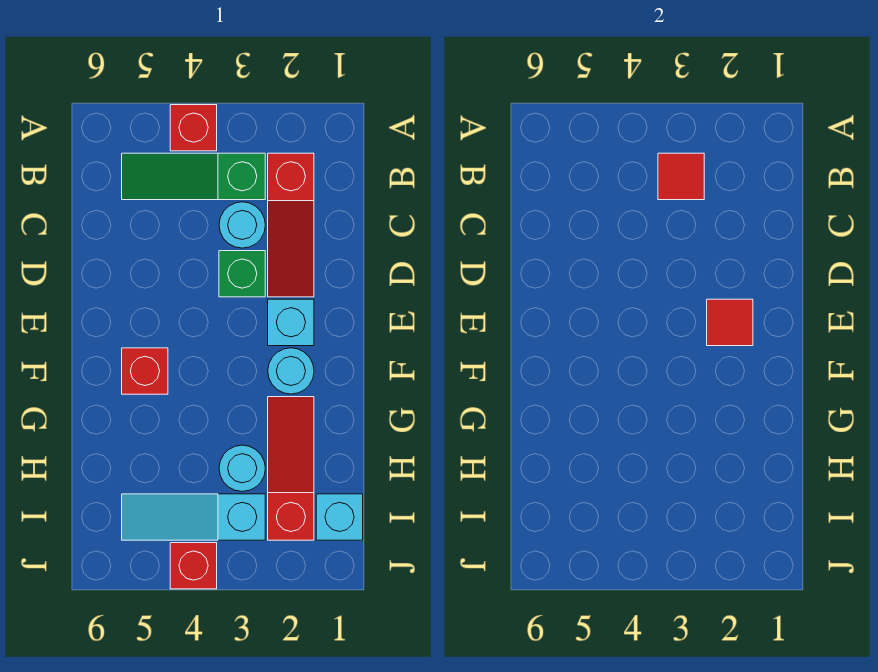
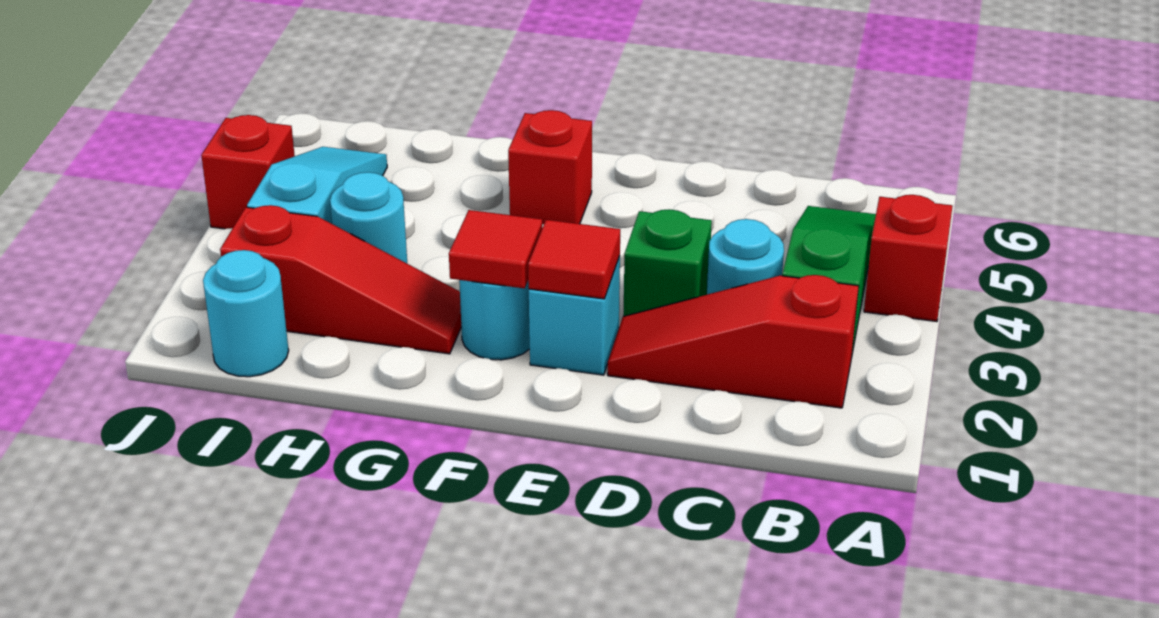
red tile B3 level 2 -> red tile F2 level 2
cyan brick I1 level 1 -> cyan round brick I1 level 1

